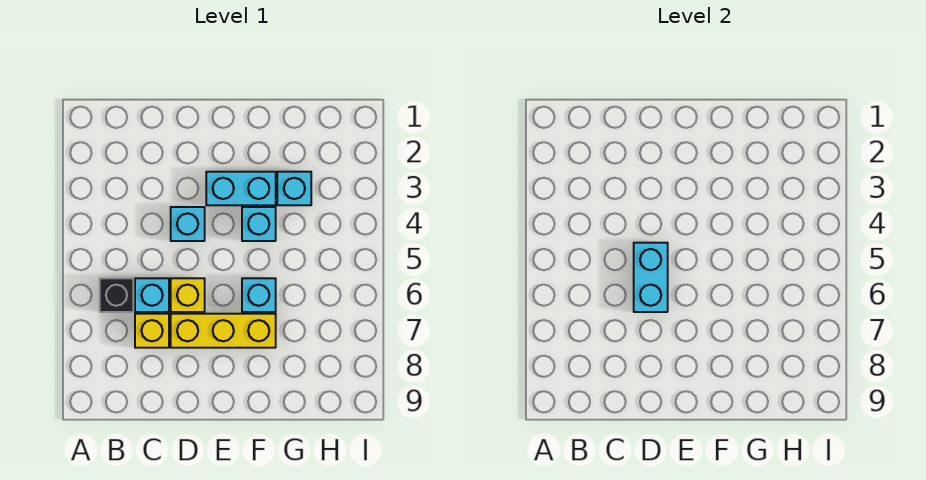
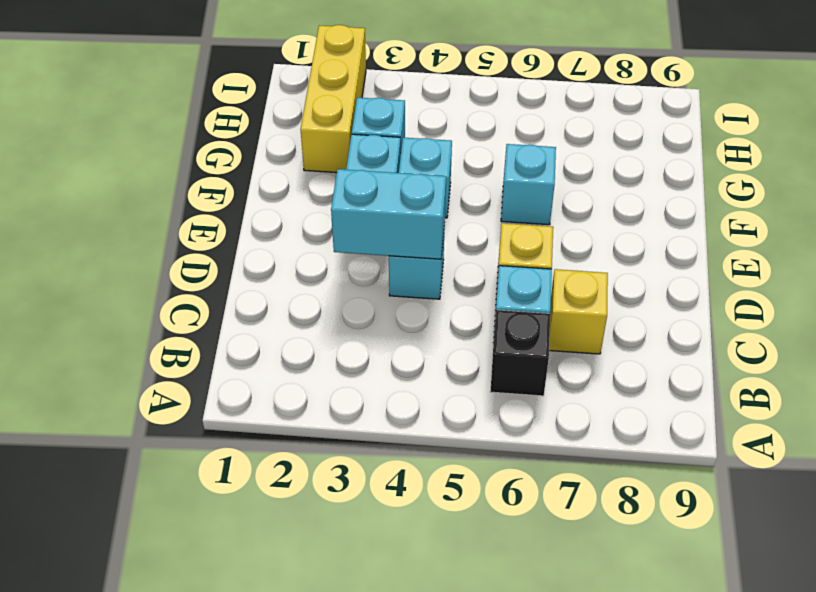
cyan brick D5:D6 level 2 -> cyan brick D3:D4 level 2
yellow brick D7:F7 level 1 -> yellow brick G2:I2 level 1

